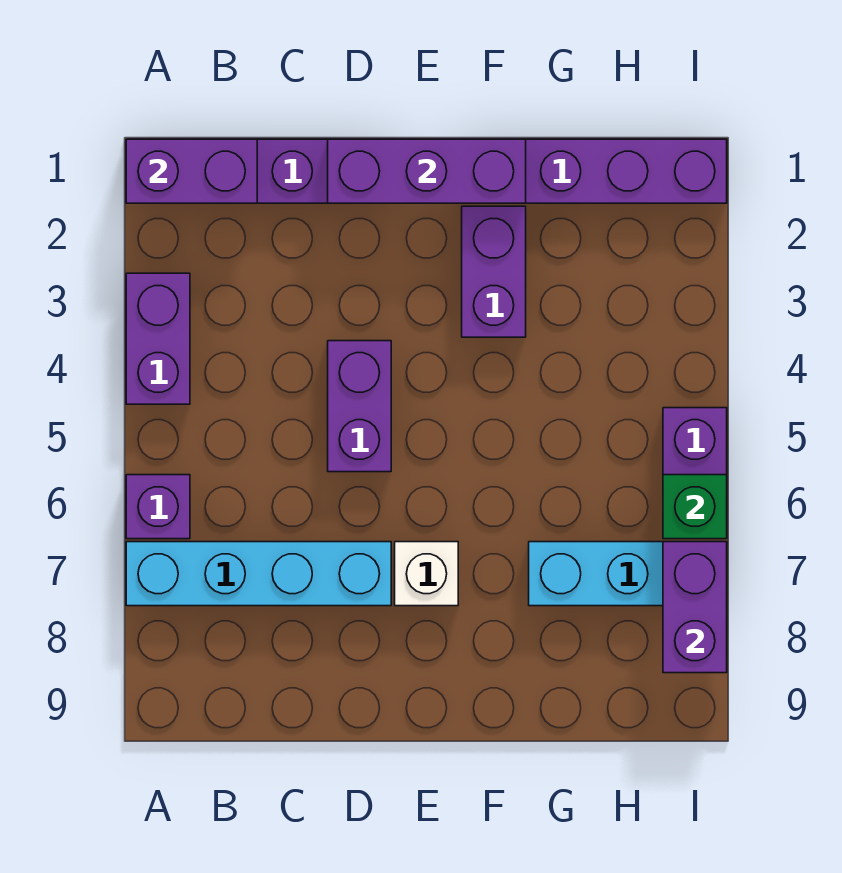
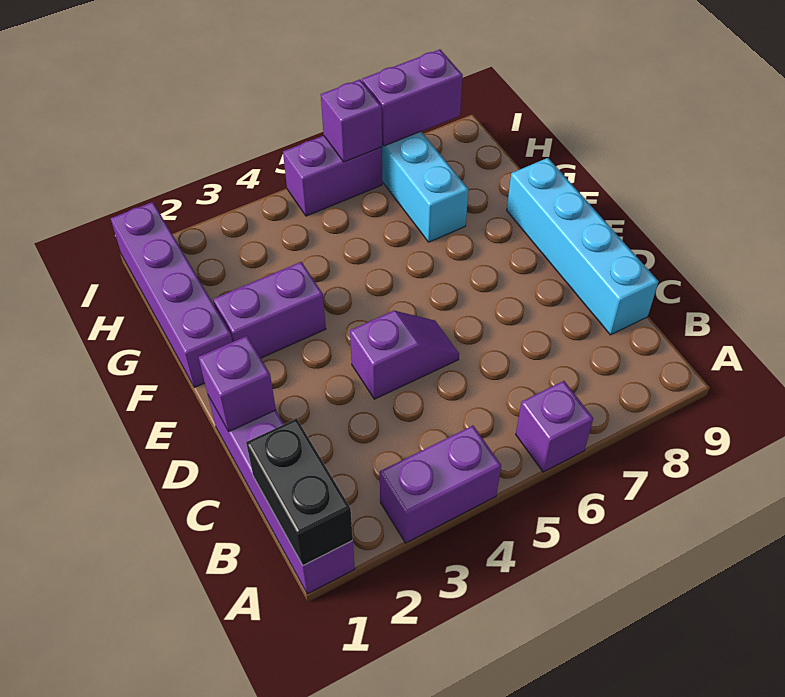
purple brick A1:B1 level 2 -> black brick A1:B1 level 2
cyan brick A7:D7 level 1 -> cyan brick C9:F9 level 1
purple brick D1:F1 level 2 -> purple brick D1 level 2
purple brick D4:D5 level 1 -> purple slope D4:D5 level 1 top 4
white brick E7 level 1 -> none
green brick I6 level 2 -> purple brick I6 level 2

